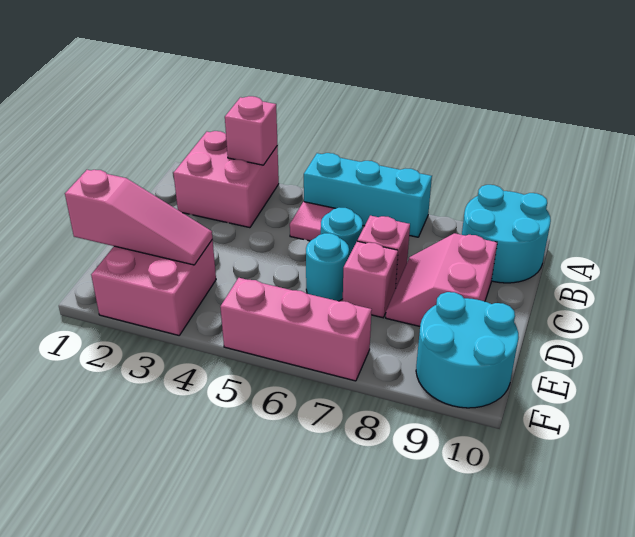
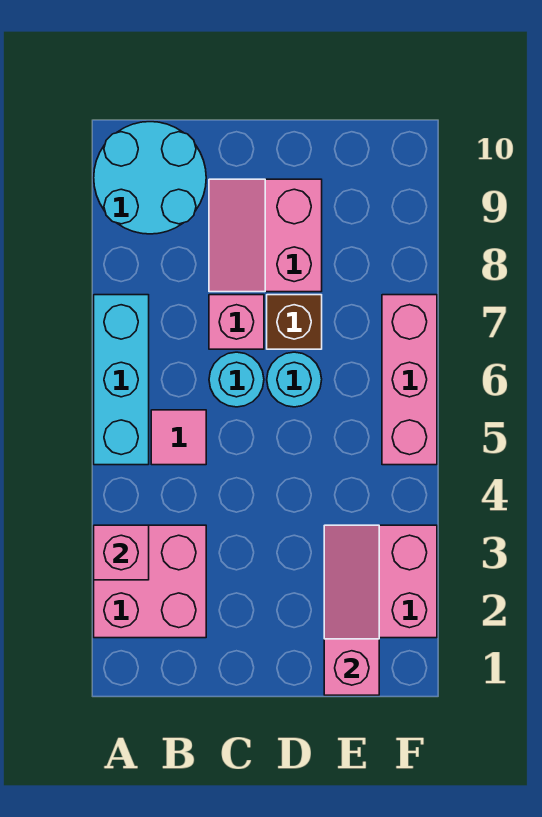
pink slope C8:D9 level 1 top 9 -> pink slope C8:D9 level 1 top D
pink brick D7 level 1 -> brown brick D7 level 1
cyan round brick E9:F10 level 1 -> none

